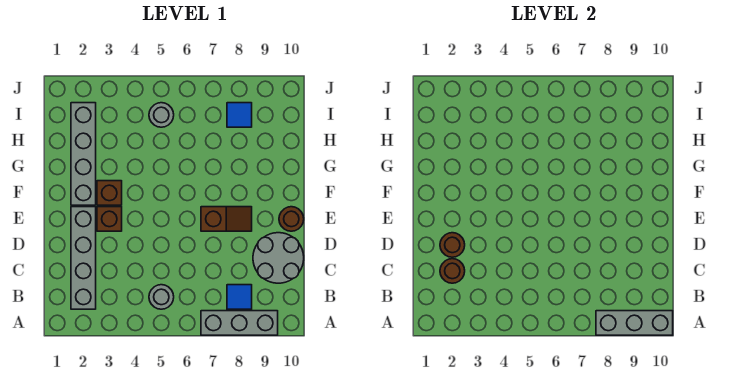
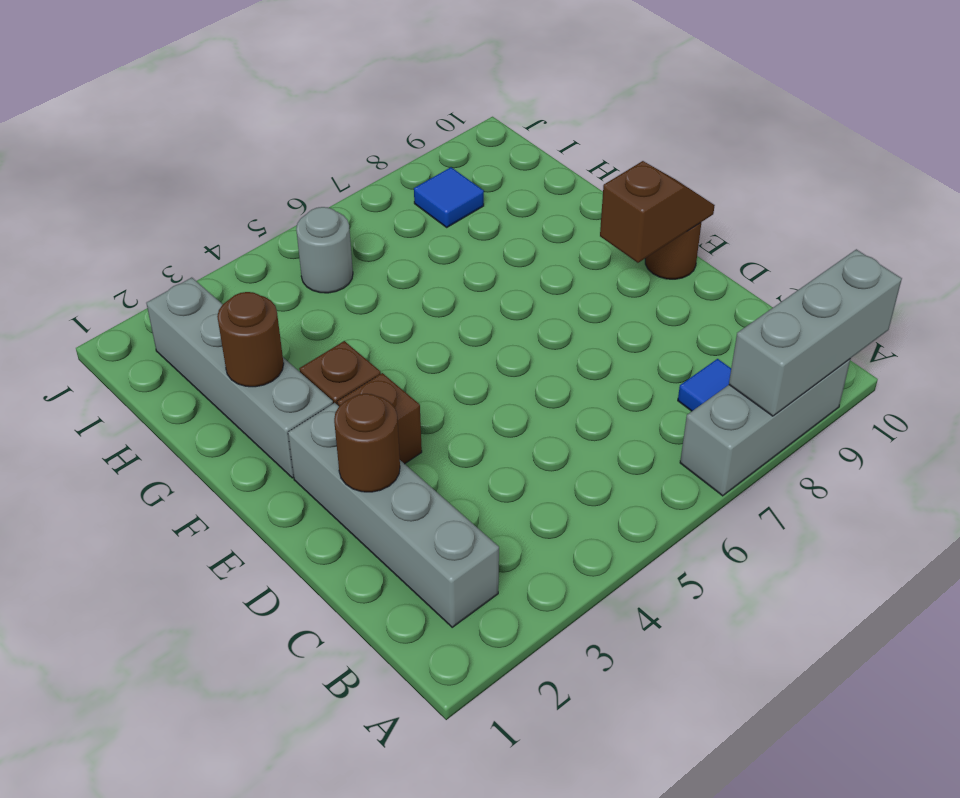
grey round brick B5 level 1 -> none
brown round brick C2 level 2 -> brown round brick G2 level 2
grey round brick C9:D10 level 1 -> none
brown slope E7:E8 level 1 top 7 -> brown slope E9:E10 level 2 top 9

